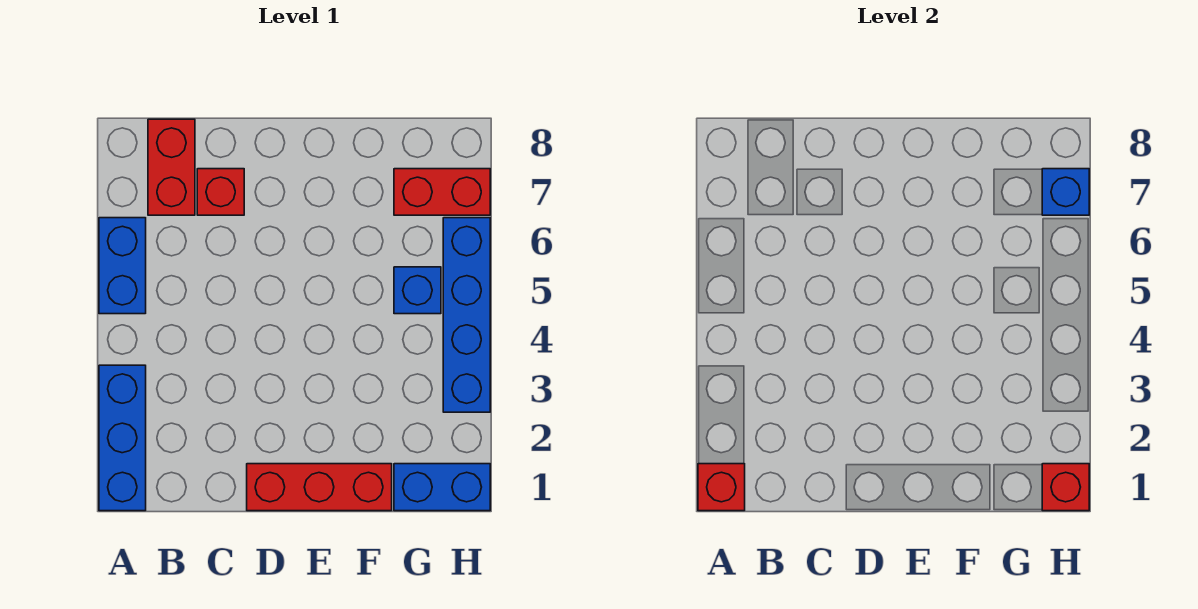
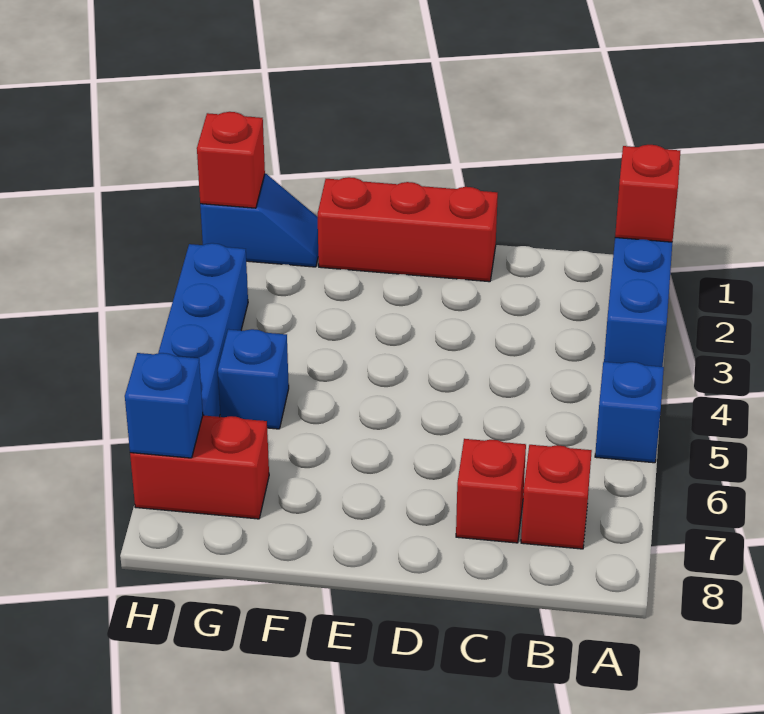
blue brick A5:A6 level 1 -> blue brick A5 level 1
red brick B7:B8 level 1 -> red brick B7 level 1
blue brick G1:H1 level 1 -> blue slope G1:H1 level 1 top H

